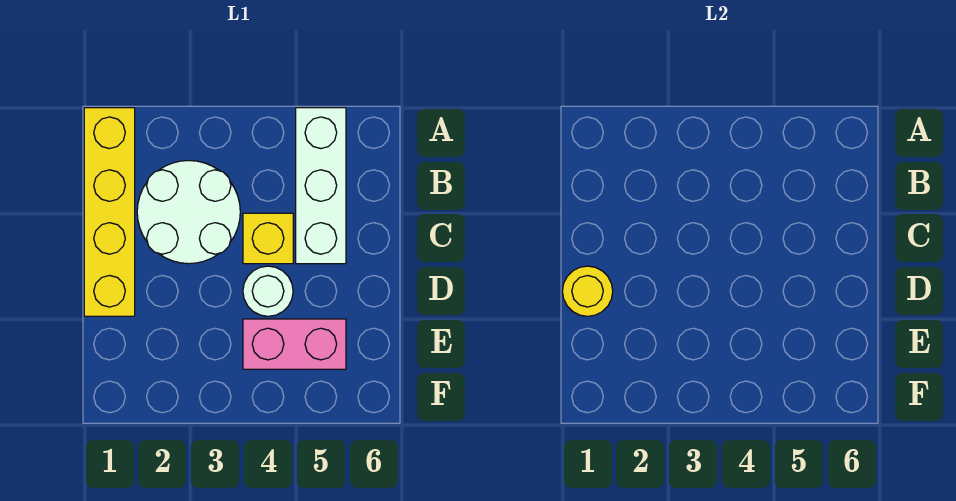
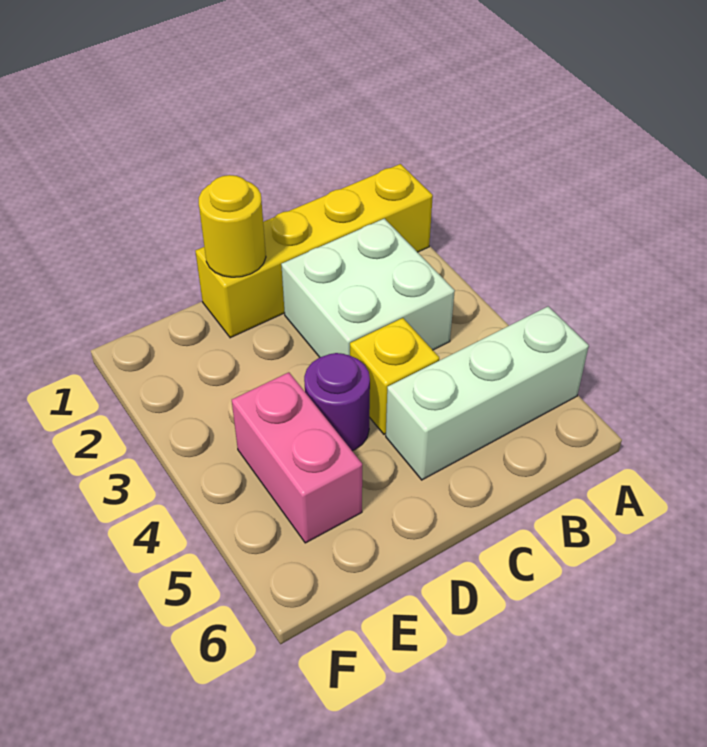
white round brick B2:C3 level 1 -> white brick B2:C3 level 1
white round brick D4 level 1 -> purple round brick D4 level 1

